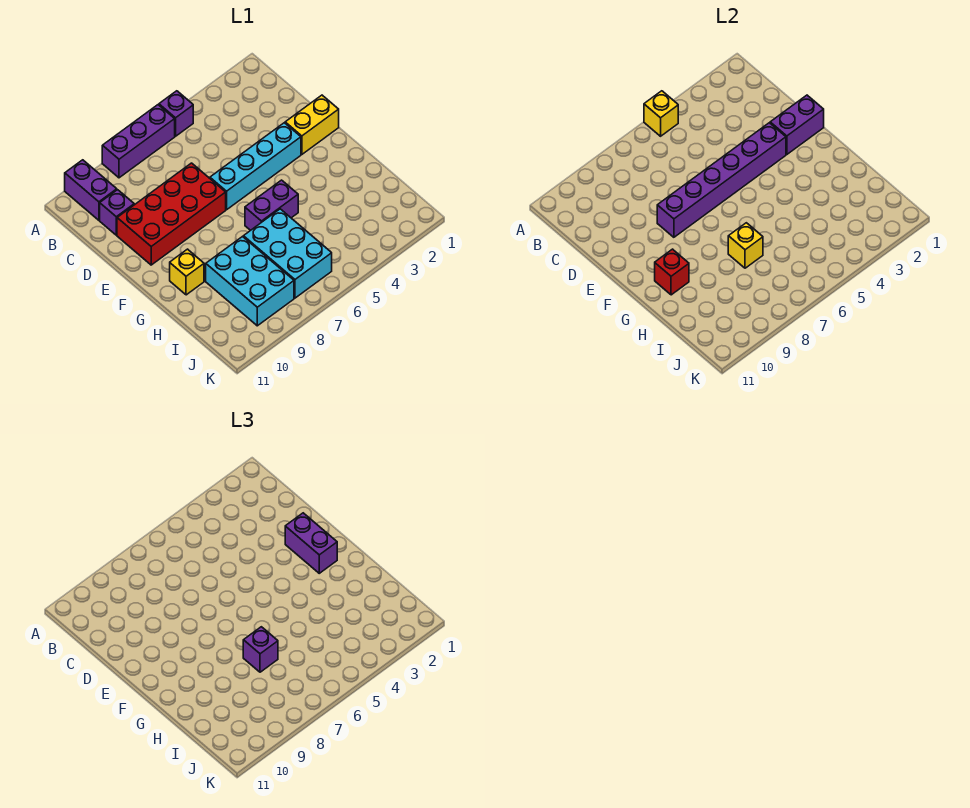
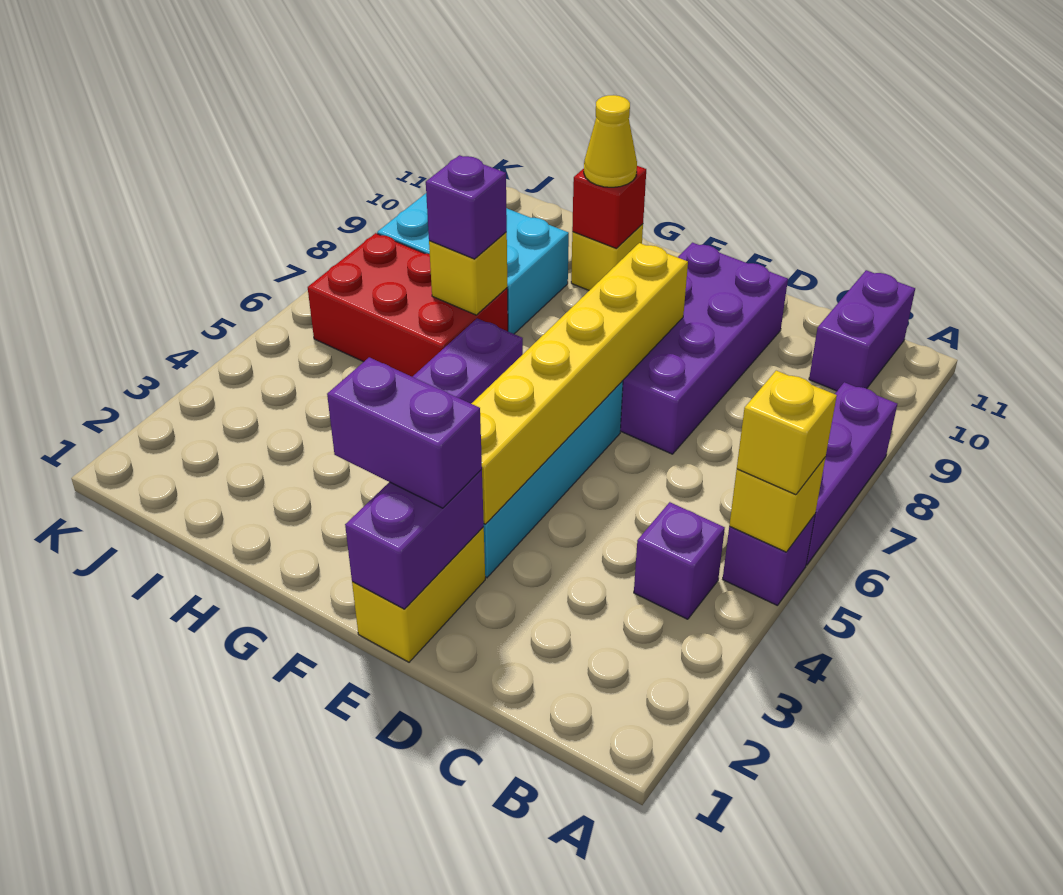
none -> yellow brick A5 level 3
purple brick A10:B10 level 1 -> purple brick B10:B11 level 1
purple brick C10 level 1 -> purple brick B4 level 1
red brick D7:E10 level 1 -> purple brick D7:E10 level 1
purple brick E3:E8 level 2 -> yellow brick E3:E8 level 2
none -> yellow cone G10 level 3
cyan brick H6:J7 level 1 -> red brick H6:J7 level 1

